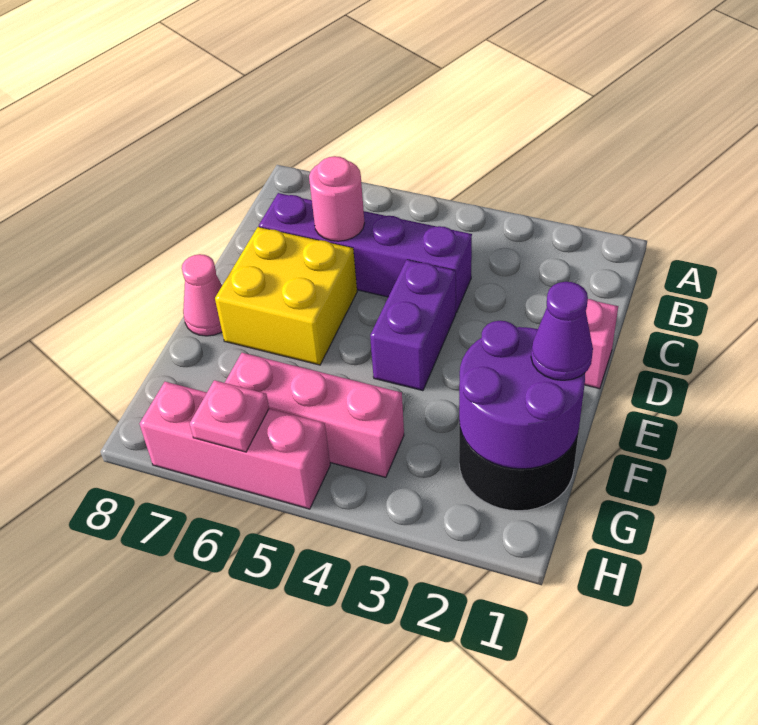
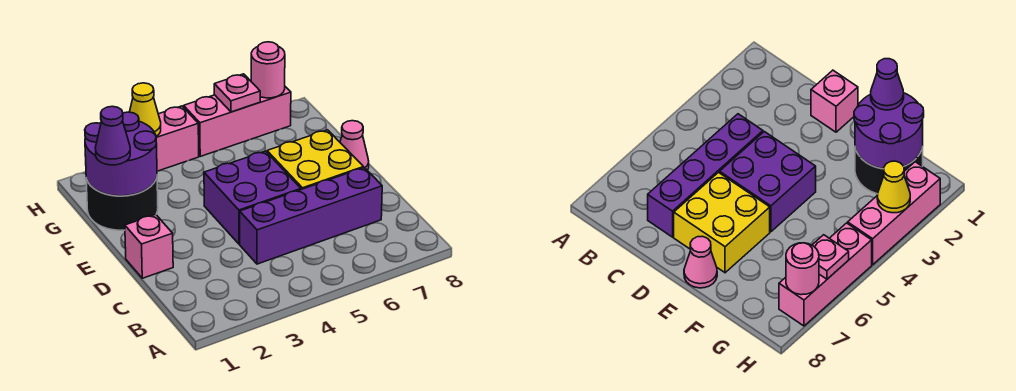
pink round brick C6 level 2 -> pink round brick H7 level 2
purple brick D4:E4 level 1 -> purple brick D4:E5 level 1
pink brick G4:G6 level 1 -> pink brick H2:H4 level 1
none -> yellow cone H3 level 2

